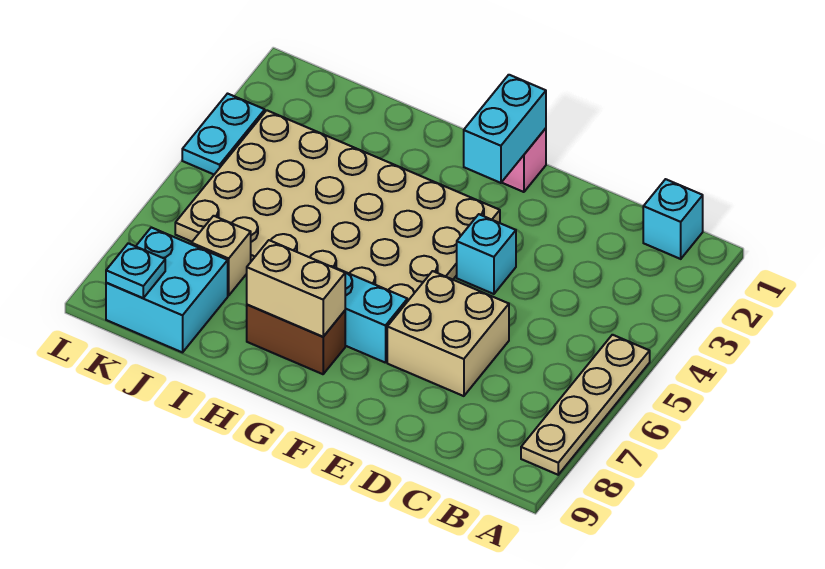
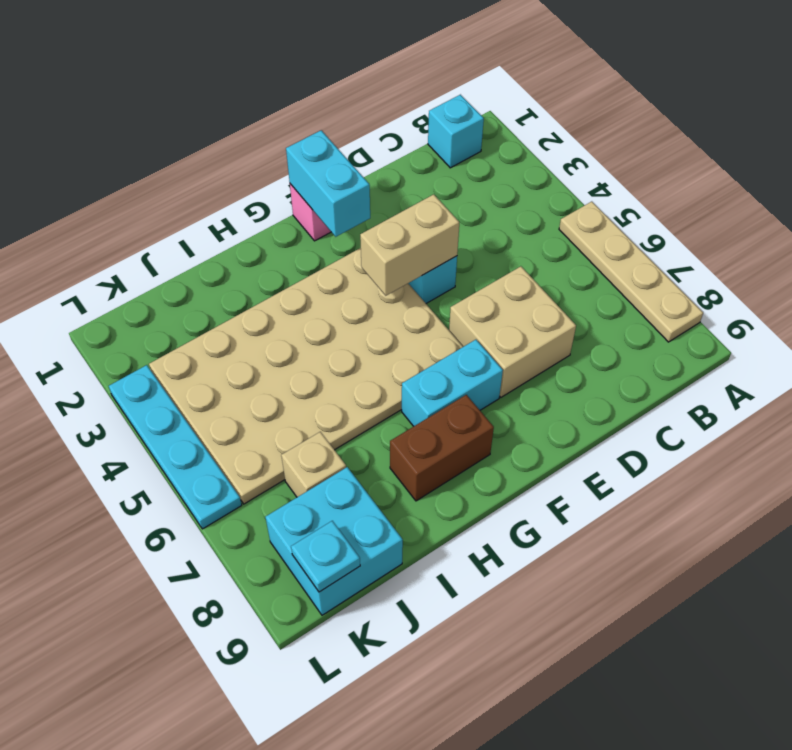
tan brick G8:H8 level 2 -> tan brick E4:F4 level 2
cyan plate L3:L4 level 1 -> cyan plate L3:L6 level 1

